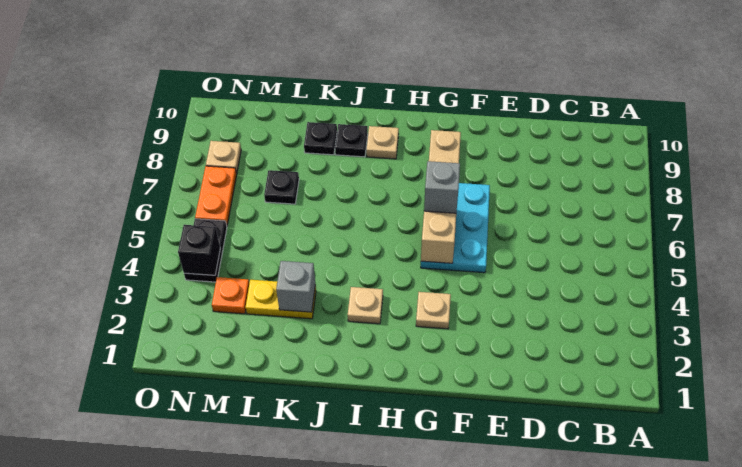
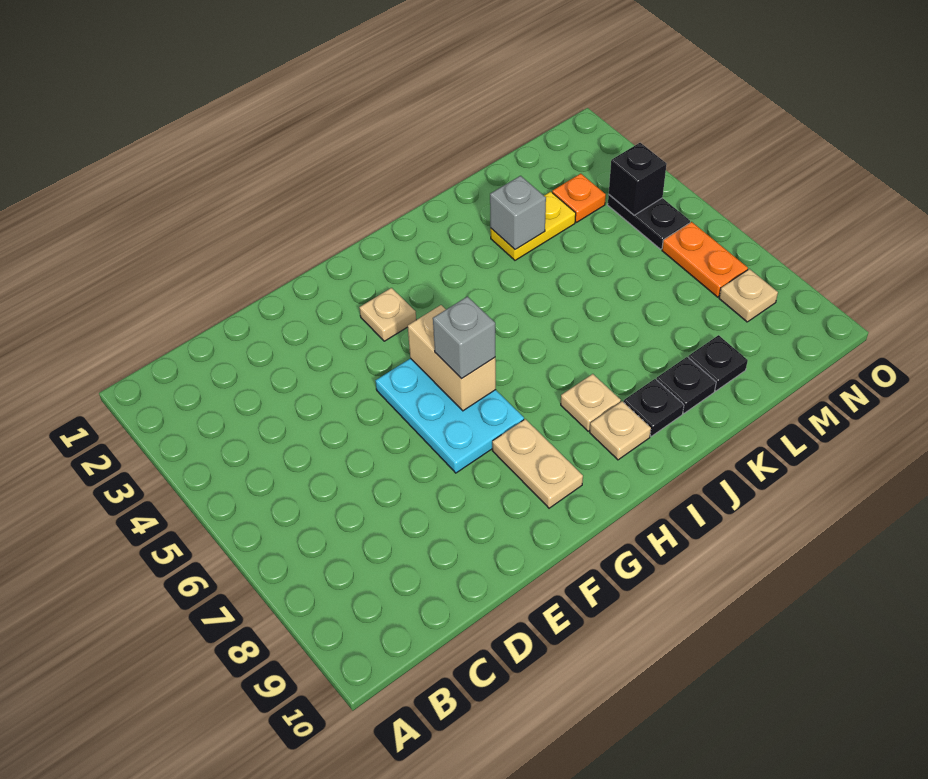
tan plate I3 level 1 -> tan plate I8 level 1
black plate L7 level 1 -> black plate L9 level 1

